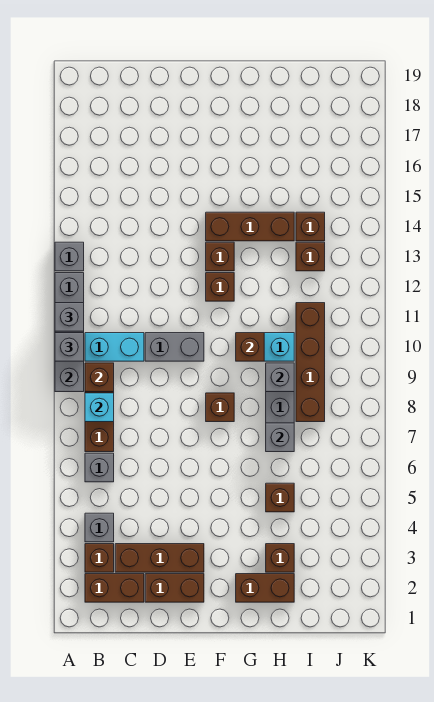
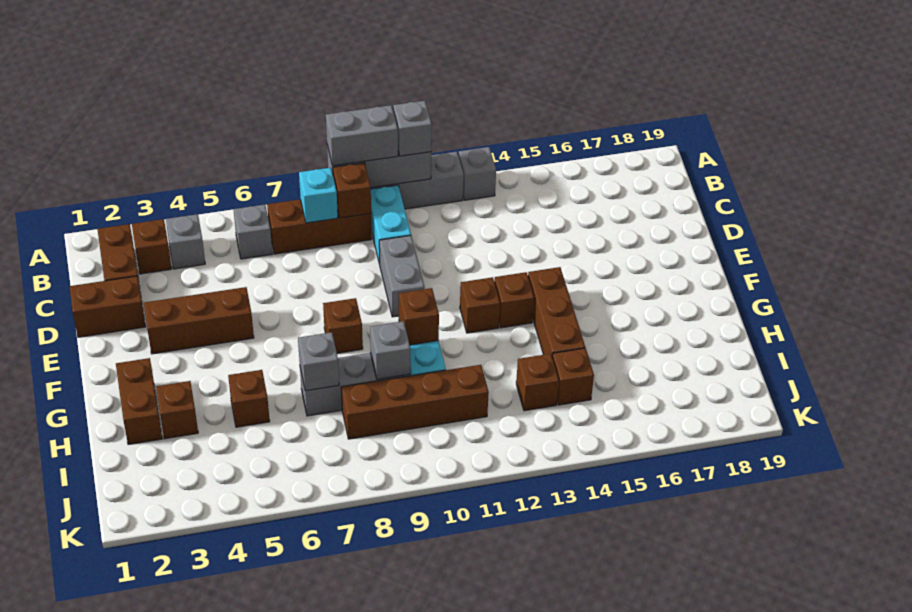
grey brick A10 level 3 -> grey brick A9:A10 level 3
brown brick C3:E3 level 1 -> brown brick E3:E5 level 1
brown brick D2:E2 level 1 -> brown brick D1:D2 level 1

